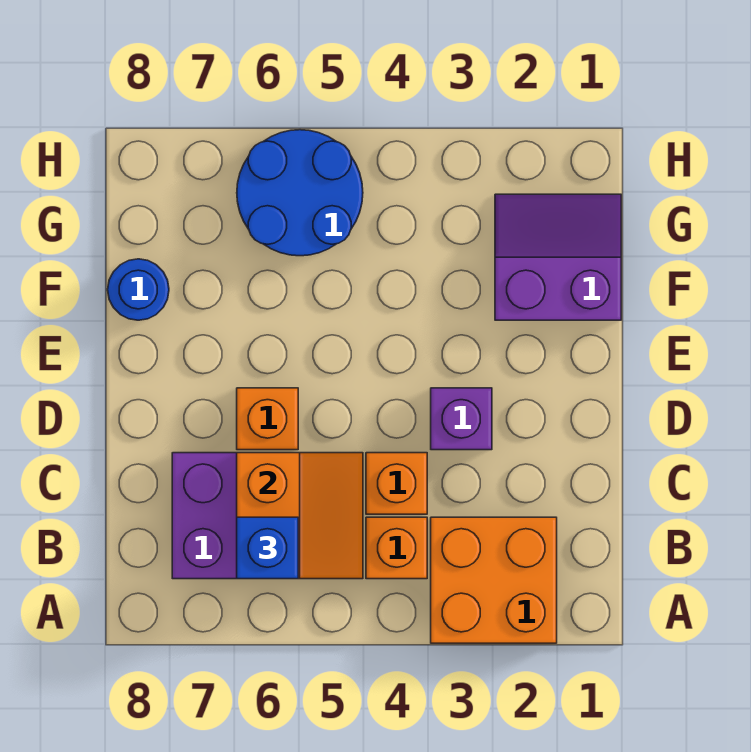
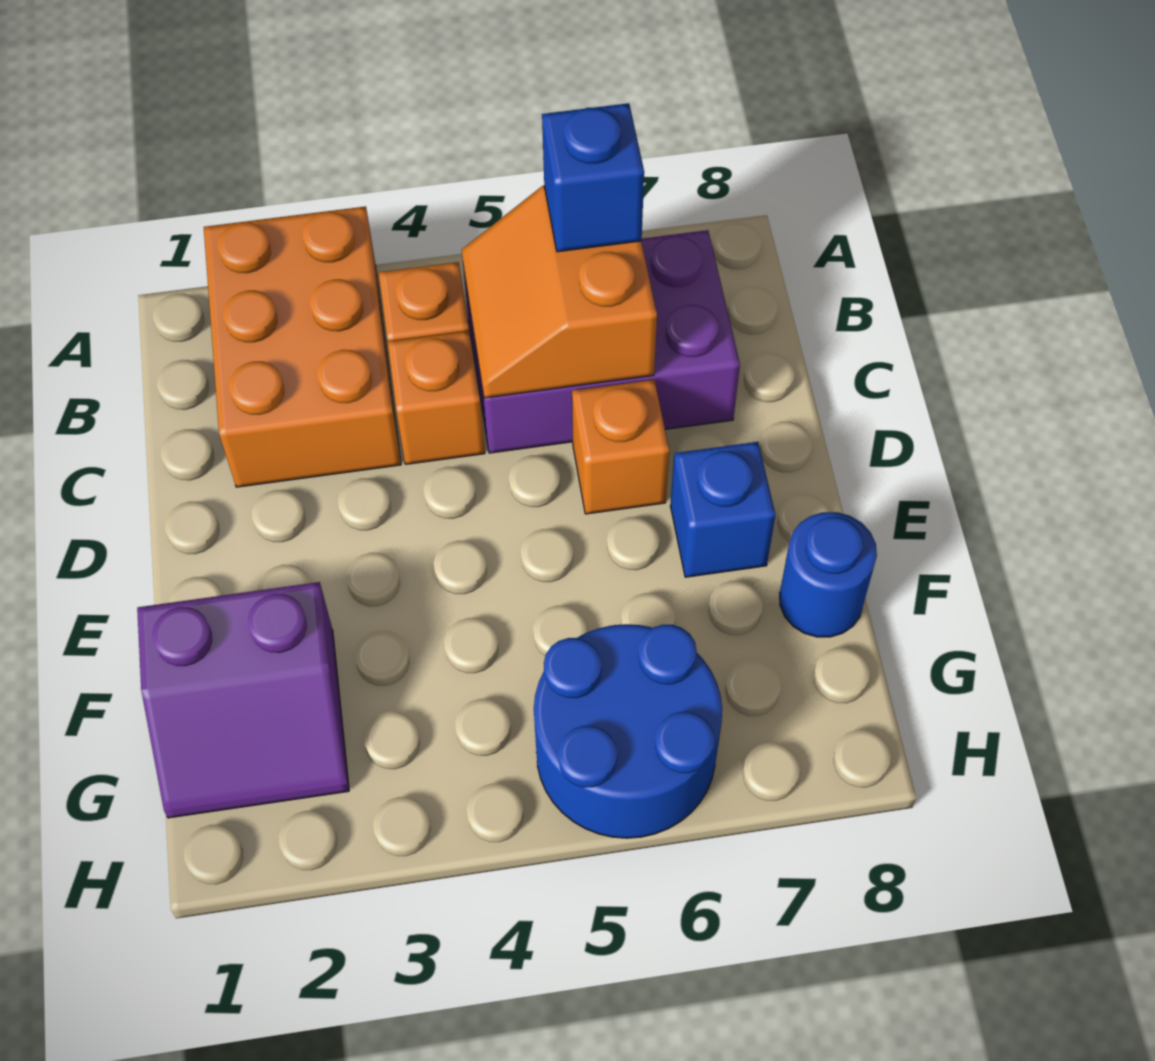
orange brick A2:B3 level 1 -> orange brick A2:C3 level 1
purple brick D3 level 1 -> none
none -> blue brick E7 level 1

